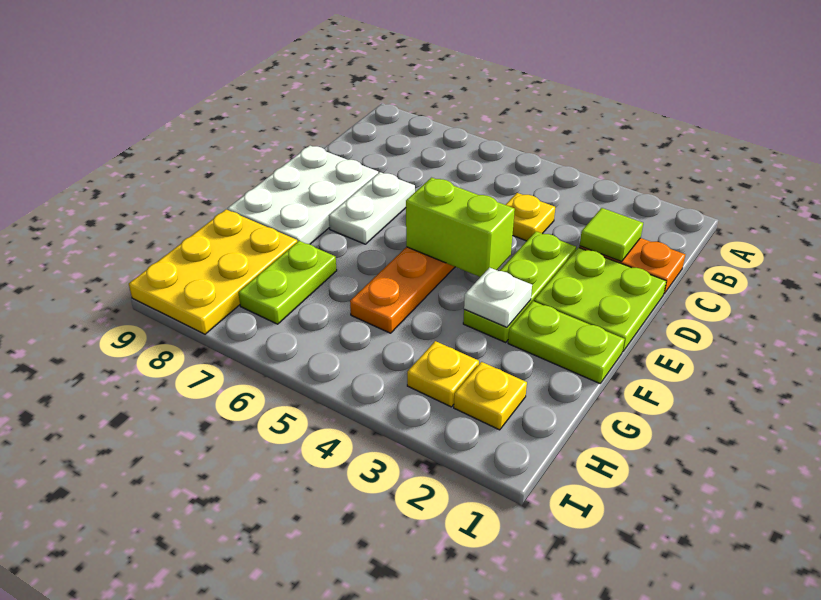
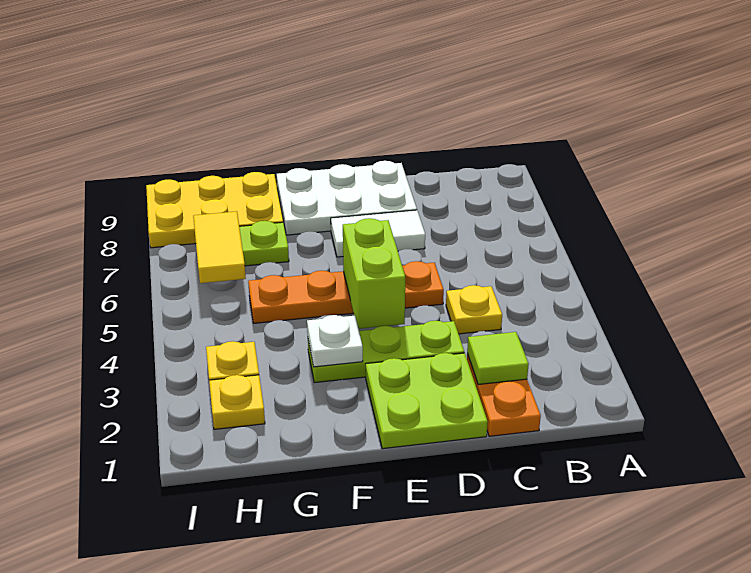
white plate D7:E7 level 1 -> white tile D7:E7 level 1
lime plate F1:F2 level 1 -> none
none -> yellow tile H6:H7 level 2

